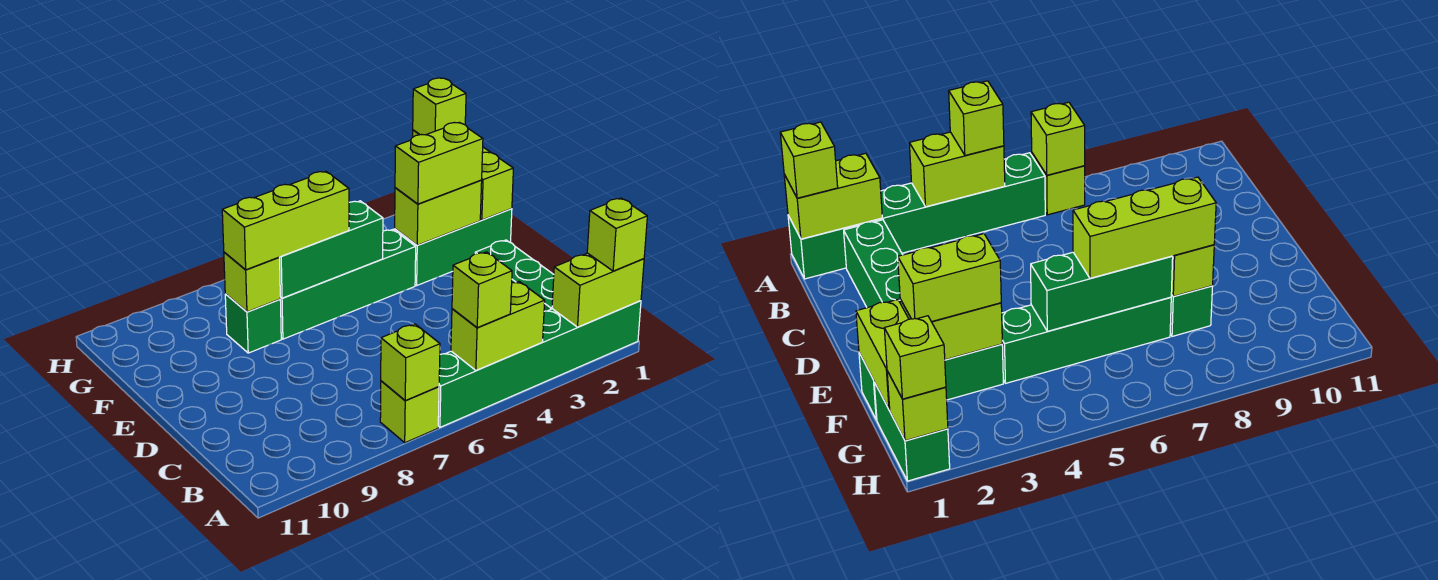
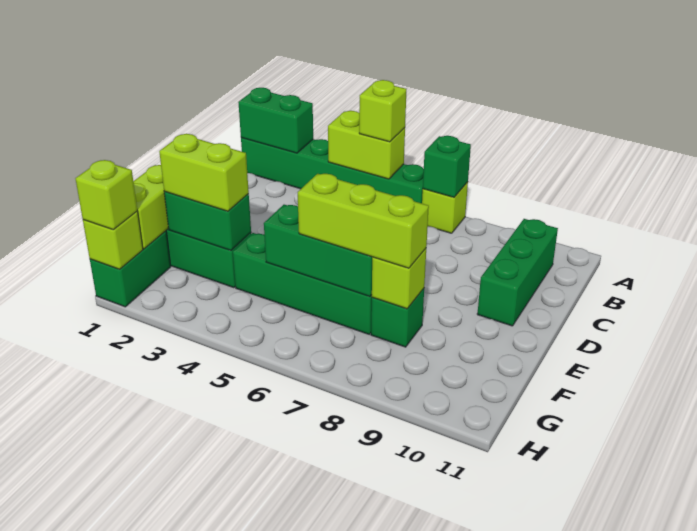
lime brick A1:A2 level 2 -> green brick A1:A2 level 2
lime brick A1 level 3 -> none
lime brick A7 level 2 -> green brick A7 level 2
green brick B2:D2 level 1 -> green brick B10:D10 level 1
lime brick F2:F3 level 2 -> green brick F2:F3 level 2

